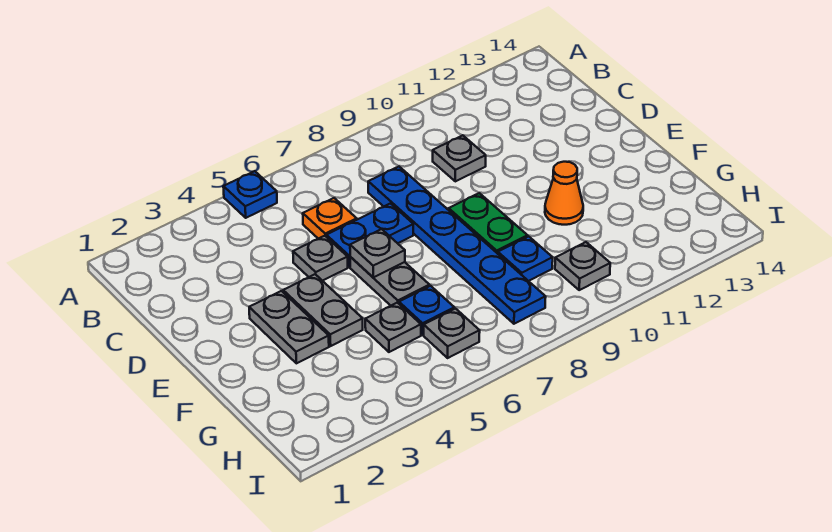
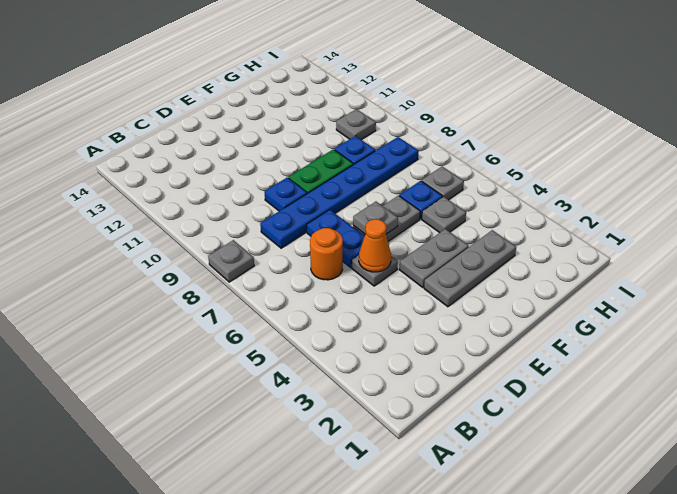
blue plate A5 level 1 -> blue plate D9 level 1
orange plate C6 level 1 -> orange round brick C6 level 1
grey plate C10 level 1 -> grey plate A8 level 1
grey plate E3:F3 level 1 -> grey plate E3:G3 level 1
orange cone F11 level 1 -> orange cone D5 level 2

